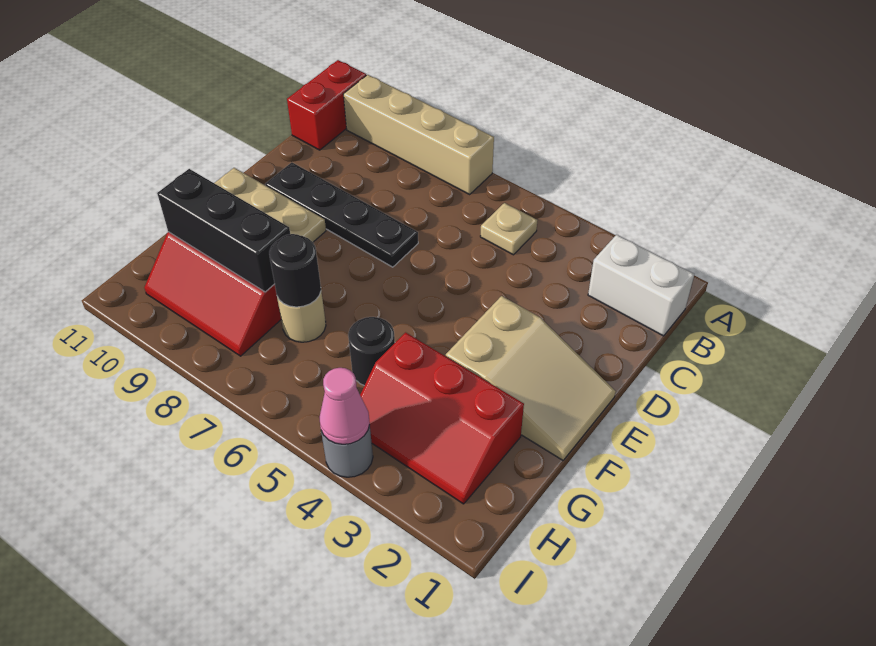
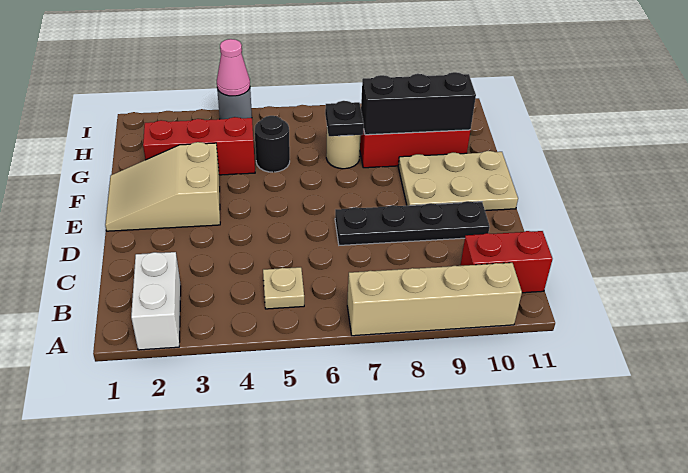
red brick A11:B11 level 1 -> red brick B10:B11 level 1
white brick B1:B2 level 1 -> white brick A2:B2 level 1
black round brick G7 level 2 -> black plate G7 level 2

